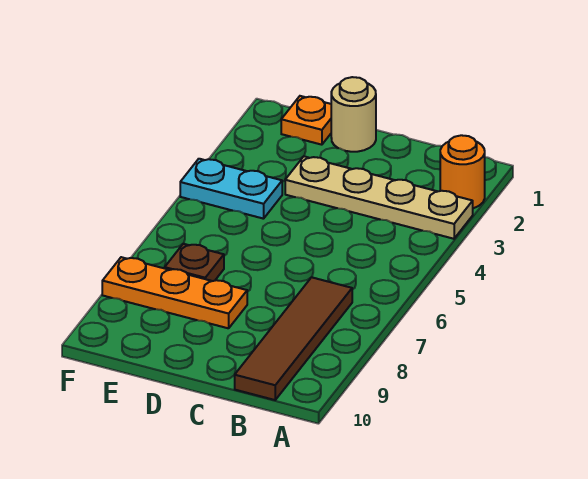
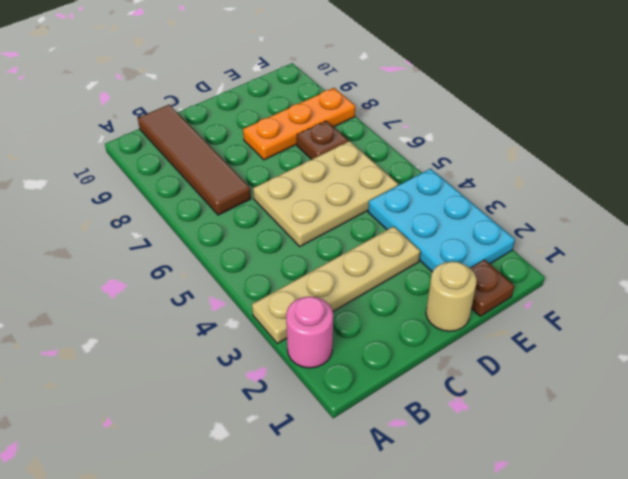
orange round brick A2 level 1 -> pink round brick A2 level 1
none -> tan plate C5:E6 level 1
orange plate E1 level 1 -> brown plate E1 level 1
cyan plate E4:F4 level 1 -> cyan plate E2:F4 level 1

